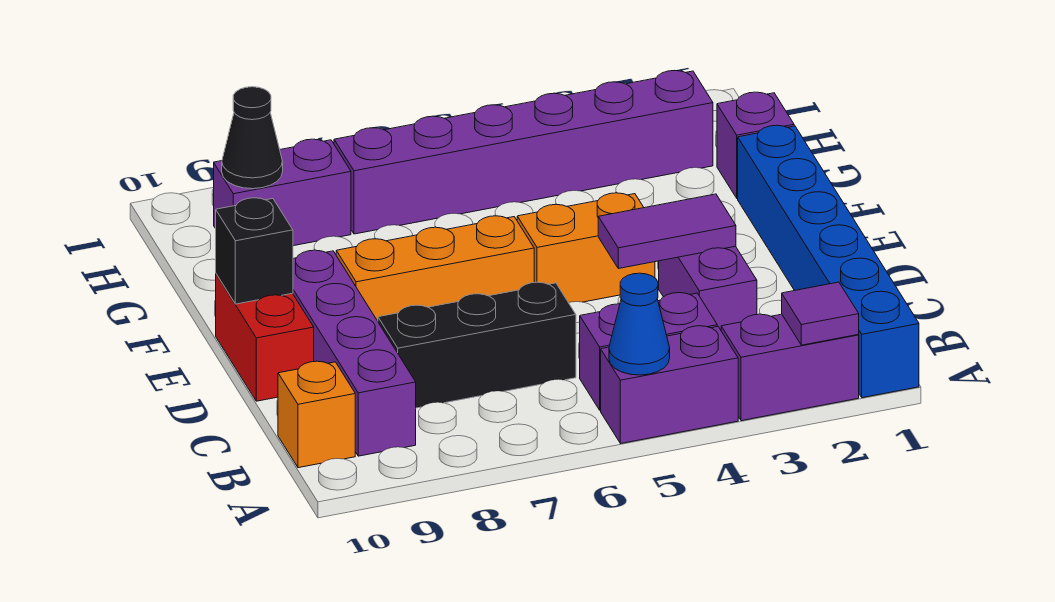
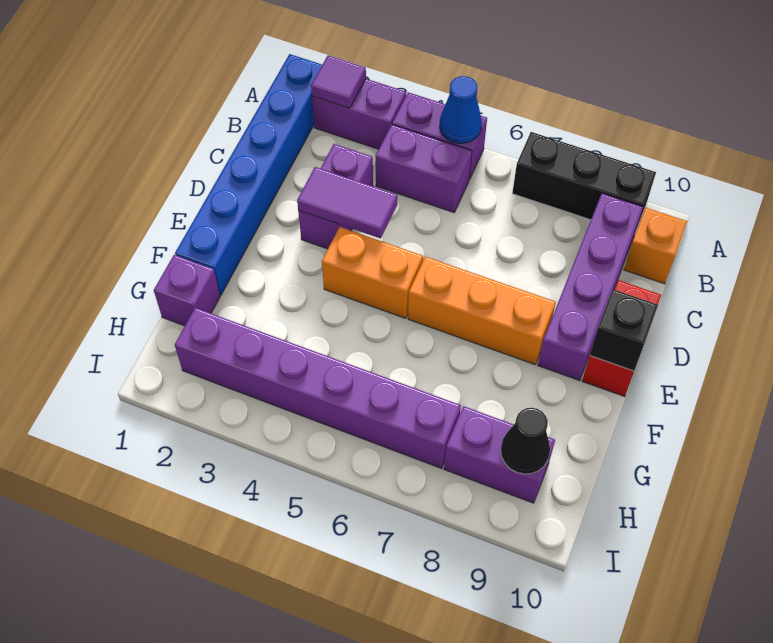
black brick C6:C8 level 1 -> black brick A7:A9 level 1

